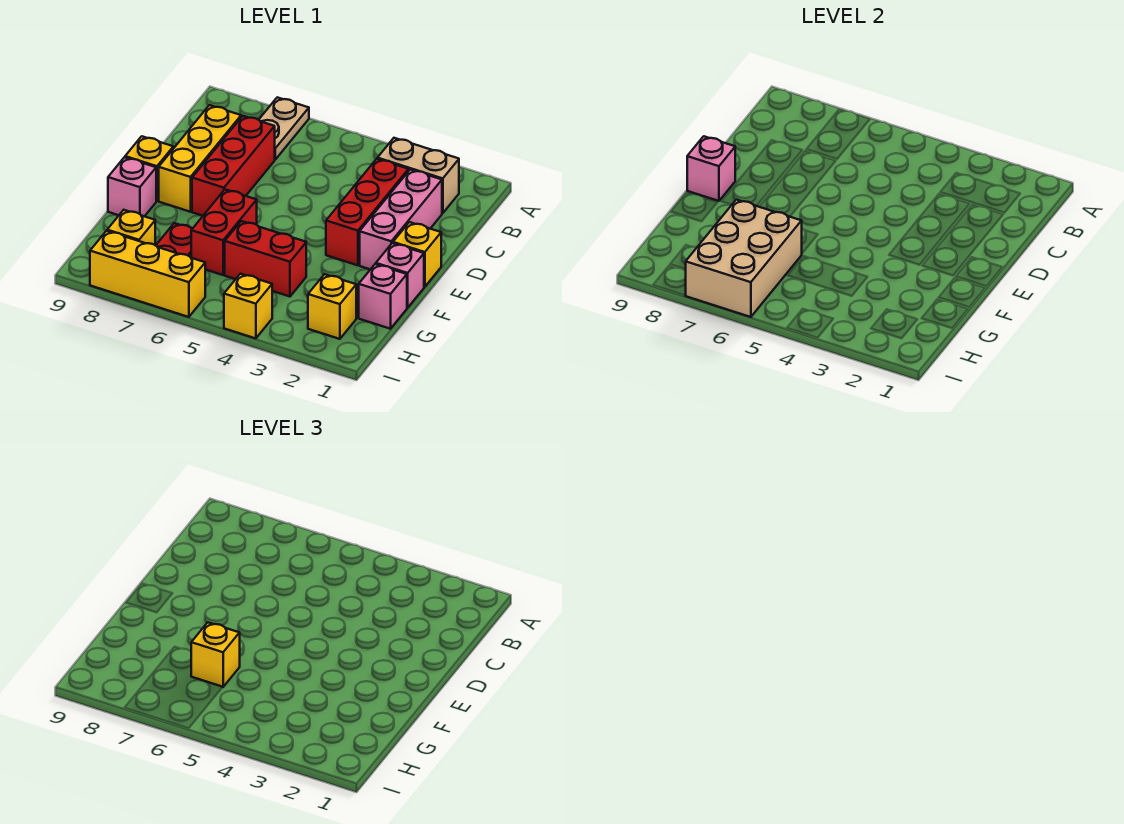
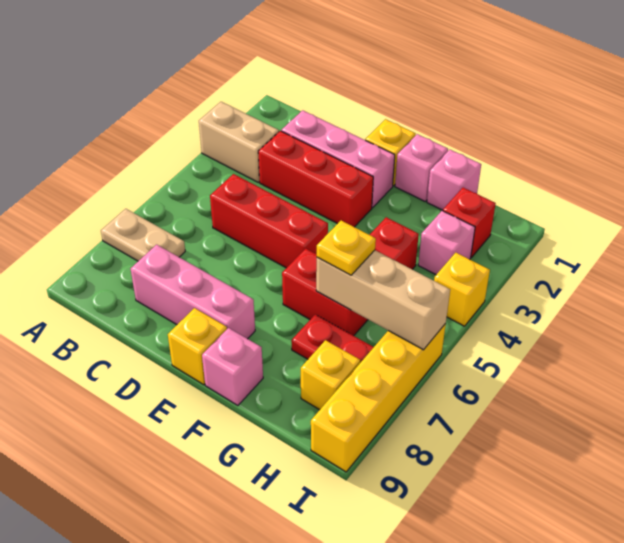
tan brick B2:B3 level 1 -> tan brick A3:B3 level 1
red brick C7:E7 level 1 -> red brick C5:E5 level 1
yellow brick C8:E8 level 1 -> pink brick C8:E8 level 1
pink brick E9 level 2 -> pink brick H3 level 1
tan brick G6:I7 level 2 -> tan brick G6:I6 level 2
yellow brick G6 level 3 -> yellow plate G6 level 3
yellow brick H2 level 1 -> red brick H2 level 1
yellow brick I6:I8 level 1 -> yellow brick I6:I9 level 1

